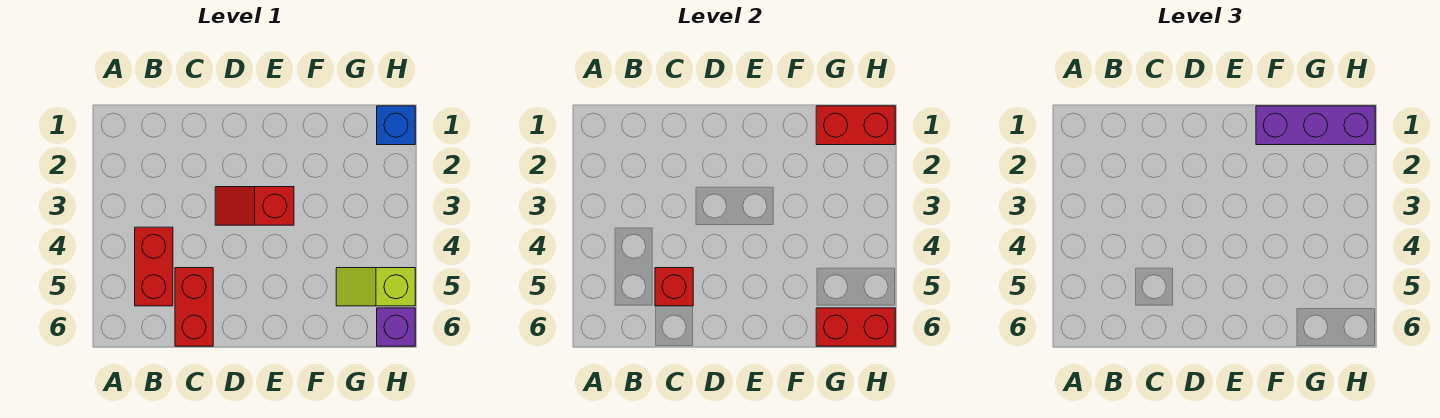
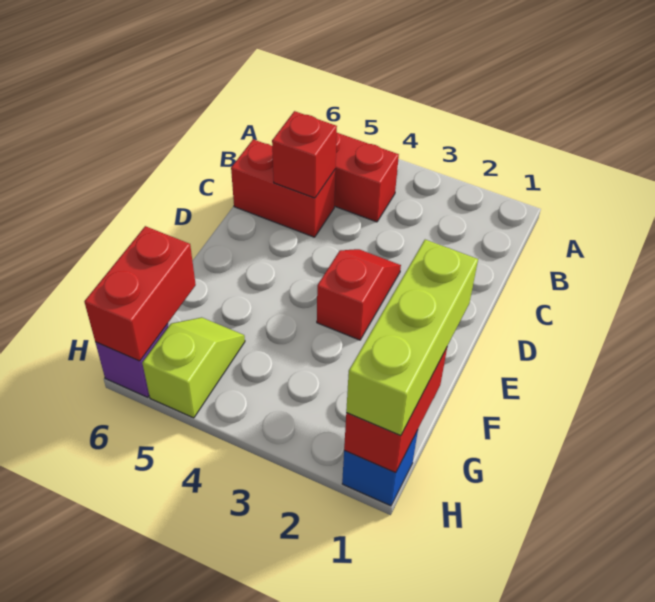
purple brick F1:H1 level 3 -> lime brick F1:H1 level 3

